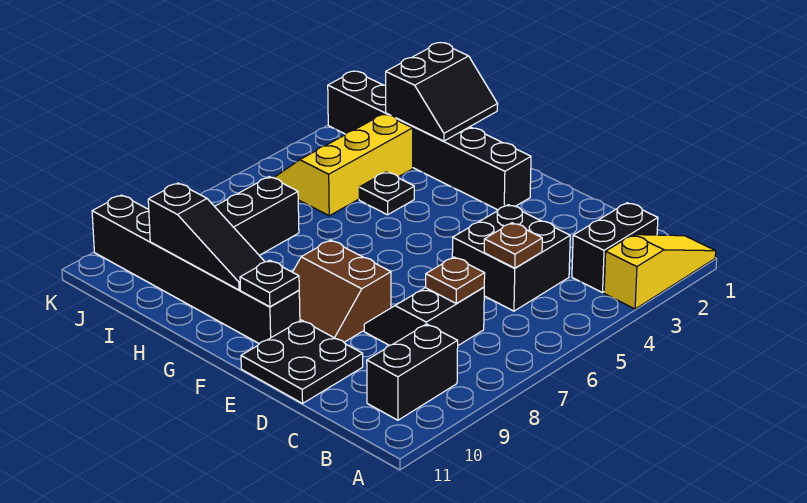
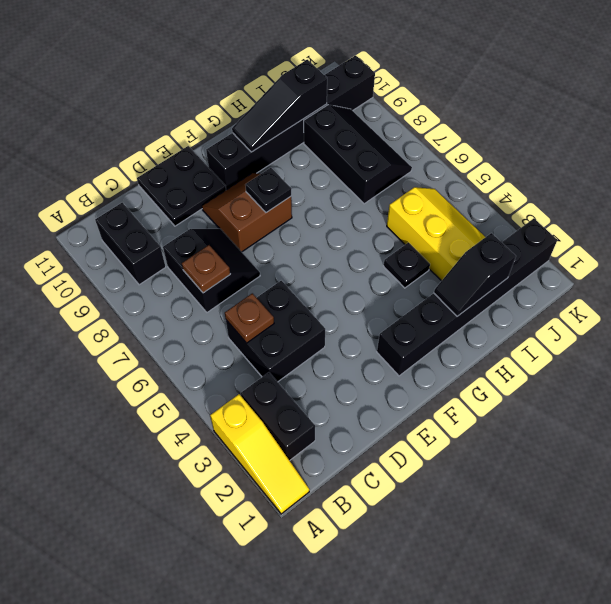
black plate F10 level 2 -> black plate F8 level 2
black slope H1:I2 level 2 top I -> black slope H2:I2 level 2 top I

